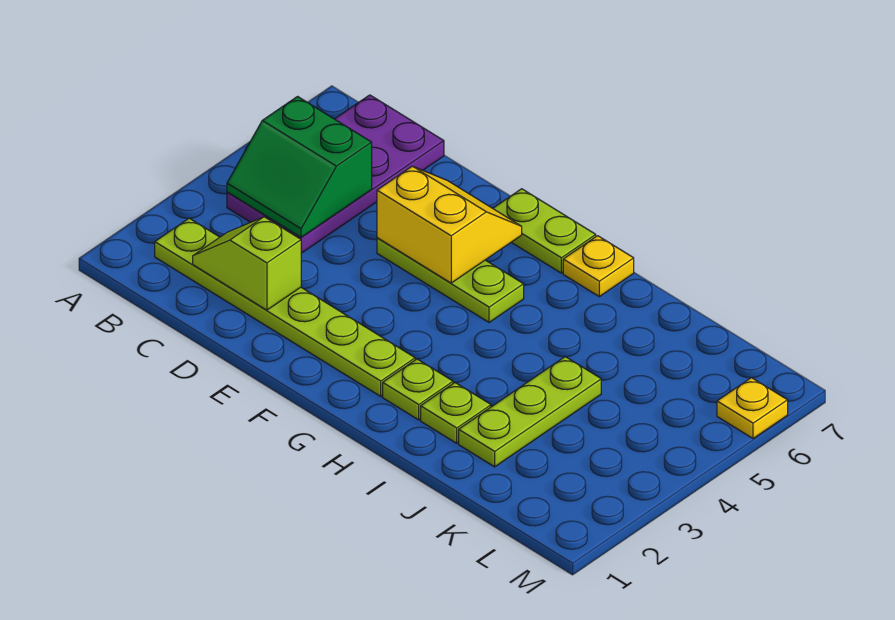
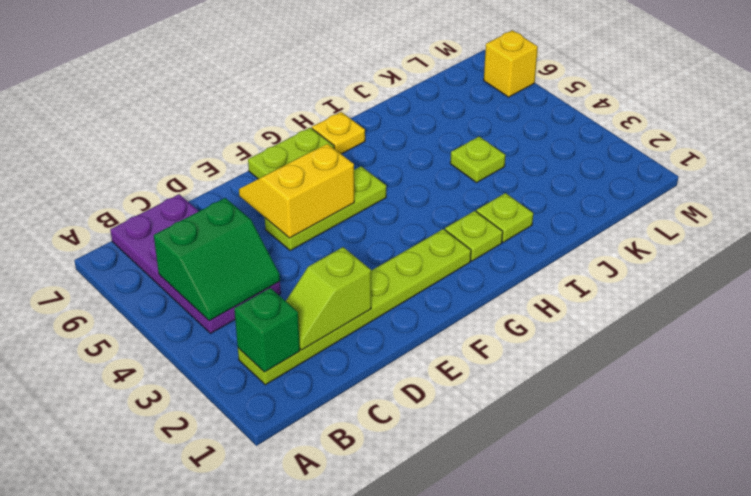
none -> green brick B2 level 2
lime plate J2:J4 level 1 -> lime plate J4 level 1
yellow plate M6 level 1 -> yellow brick M6 level 1

